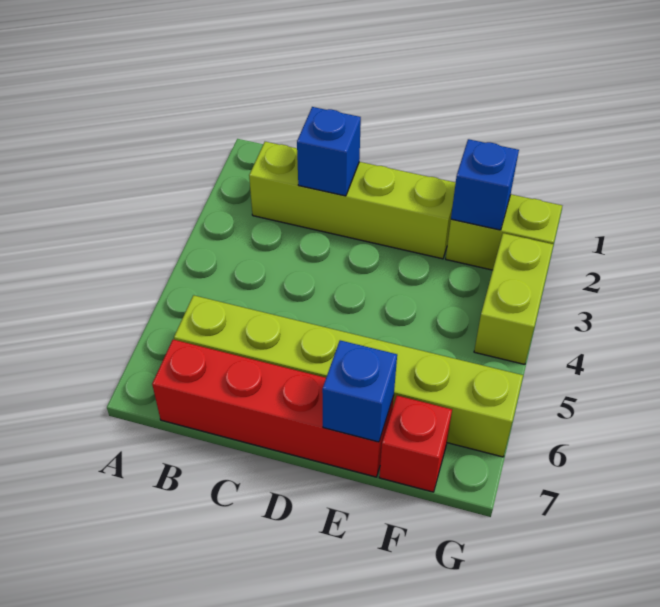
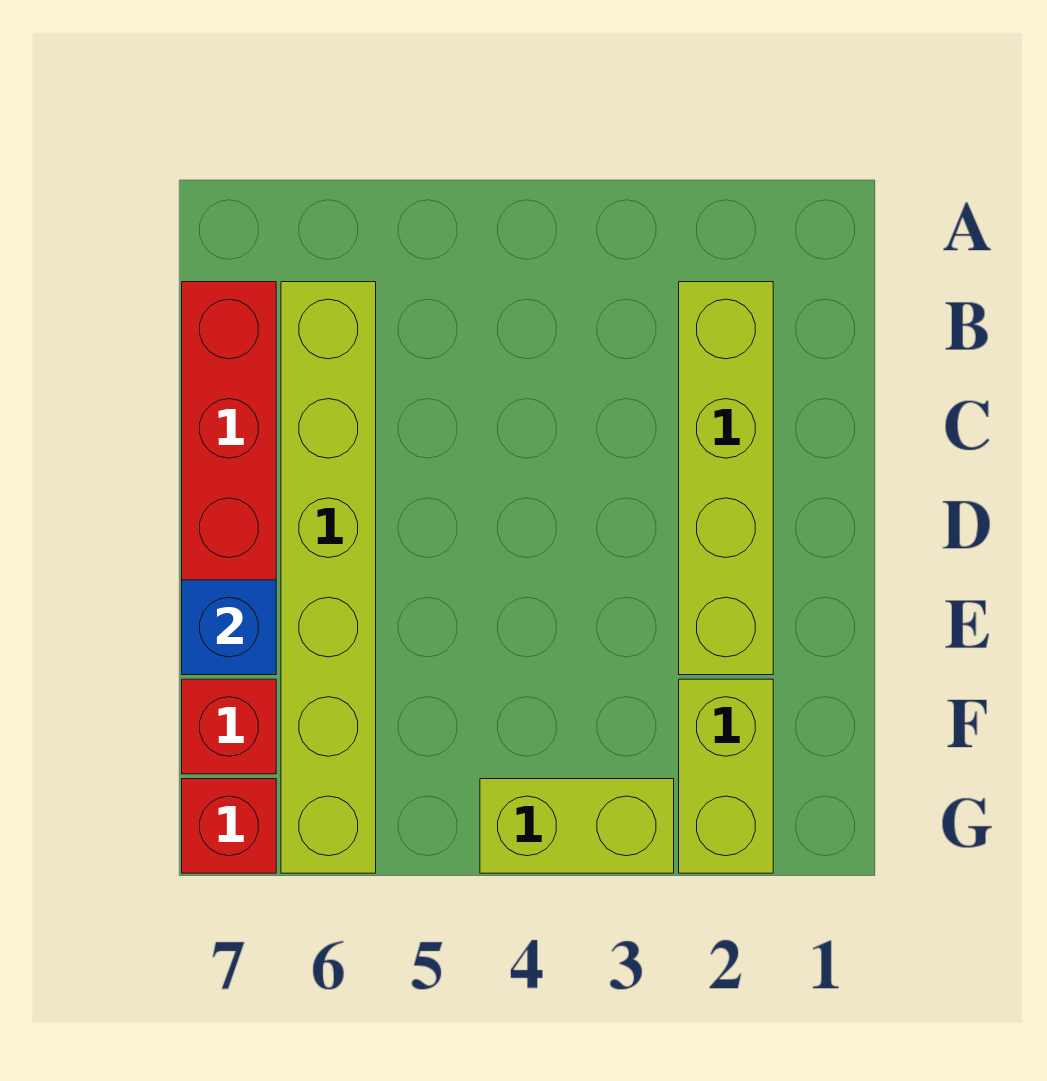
blue brick C2 level 2 -> none
blue brick F2 level 2 -> none
none -> red brick G7 level 1

